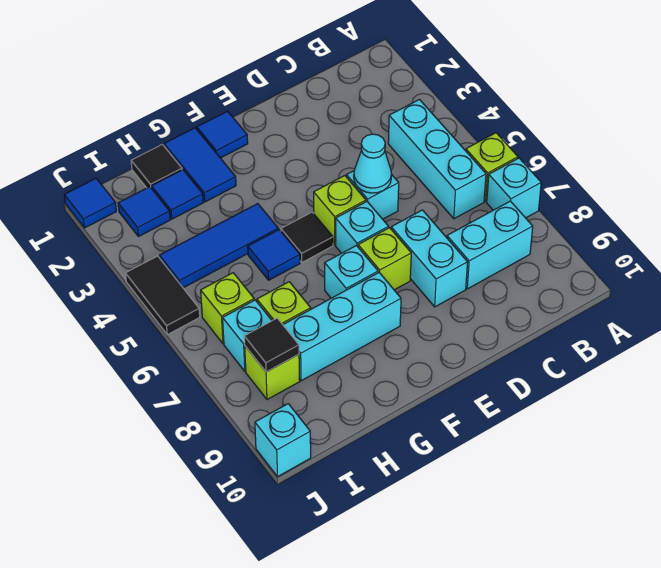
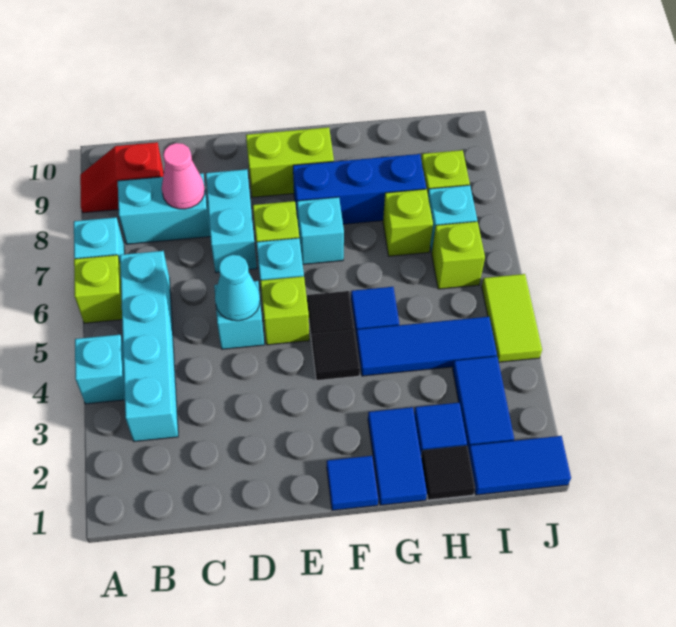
none -> red slope A9:B9 level 1 top B
cyan brick B4:B6 level 1 -> cyan brick B3:B6 level 1
none -> pink cone C8 level 2
none -> lime brick E9:F9 level 1
cyan brick F8:H8 level 1 -> blue brick F8:H8 level 1
blue tile I2 level 1 -> blue tile I2:I3 level 1
black tile I8 level 2 -> black tile F4 level 1
blue tile J1 level 1 -> blue tile I1:J1 level 1
black tile J4:J5 level 1 -> lime tile J4:J5 level 1
cyan brick J10 level 1 -> cyan brick A4 level 1

